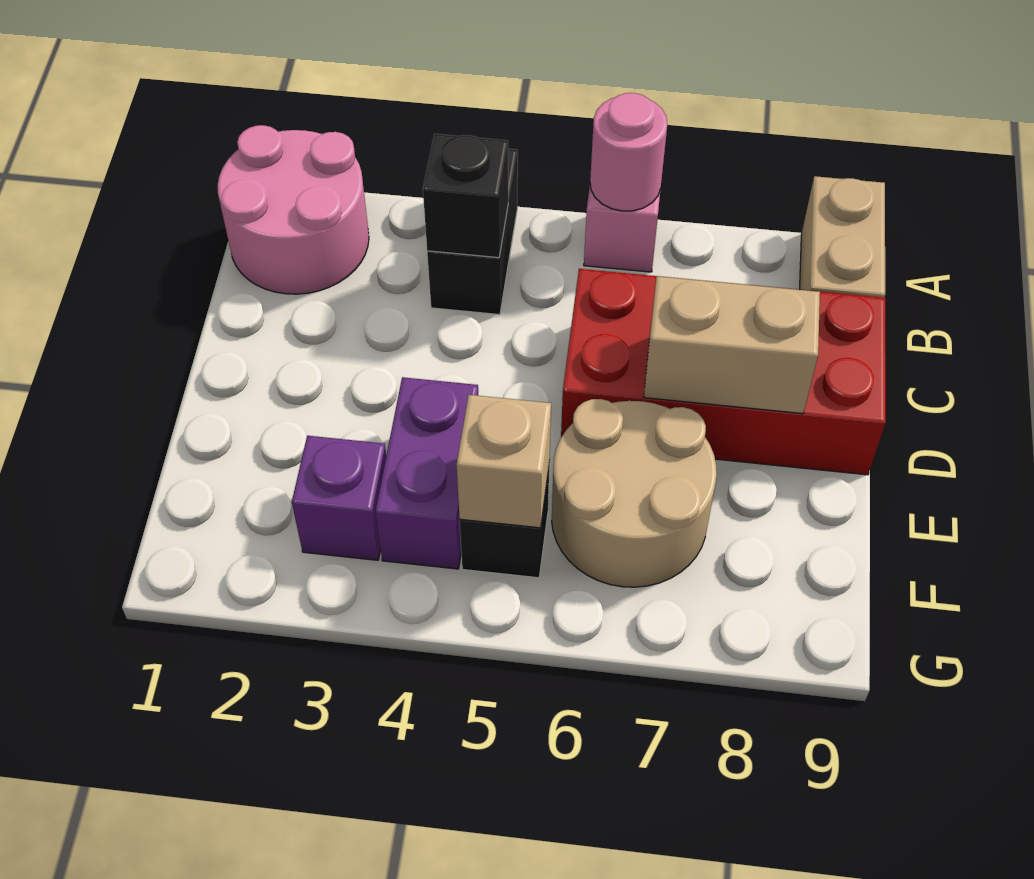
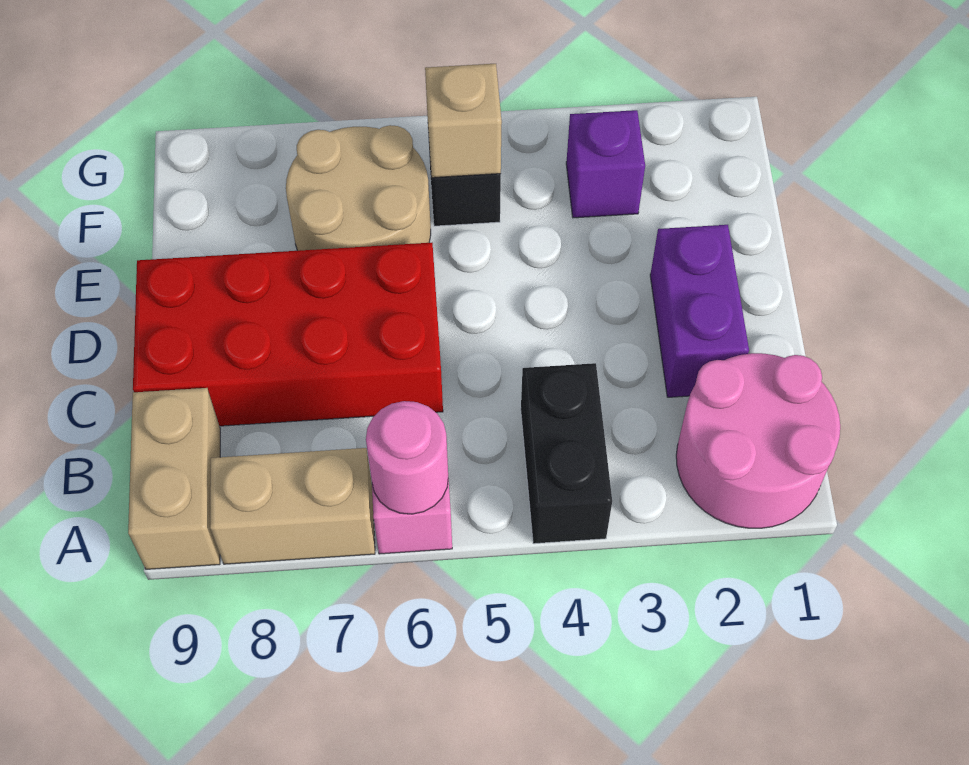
black brick B4 level 2 -> none
tan brick D7:D8 level 2 -> tan brick A7:A8 level 1
purple brick E4:F4 level 1 -> purple brick C2:D2 level 1

